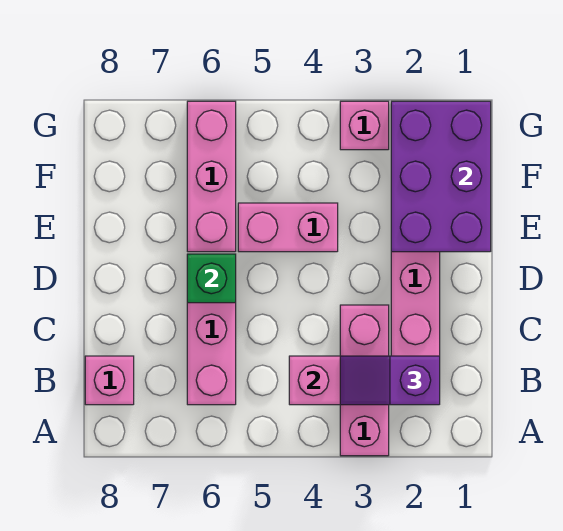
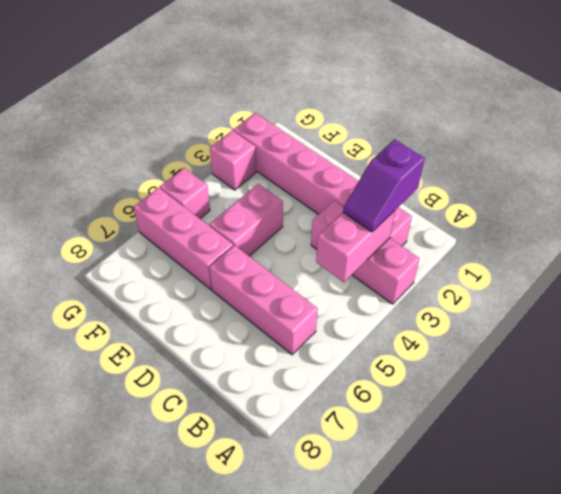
pink brick B8 level 1 -> pink brick G5 level 1
green brick D6 level 2 -> none
purple brick E1:G2 level 2 -> none

